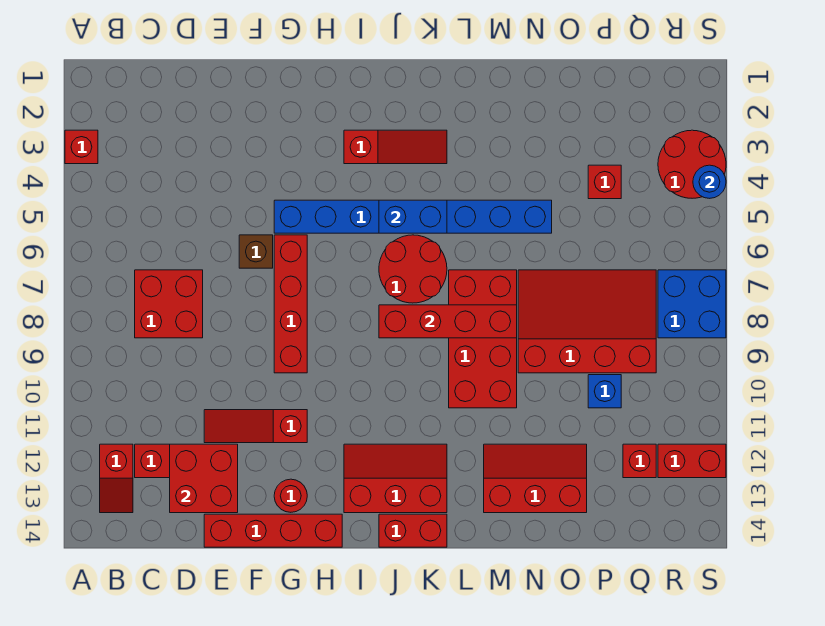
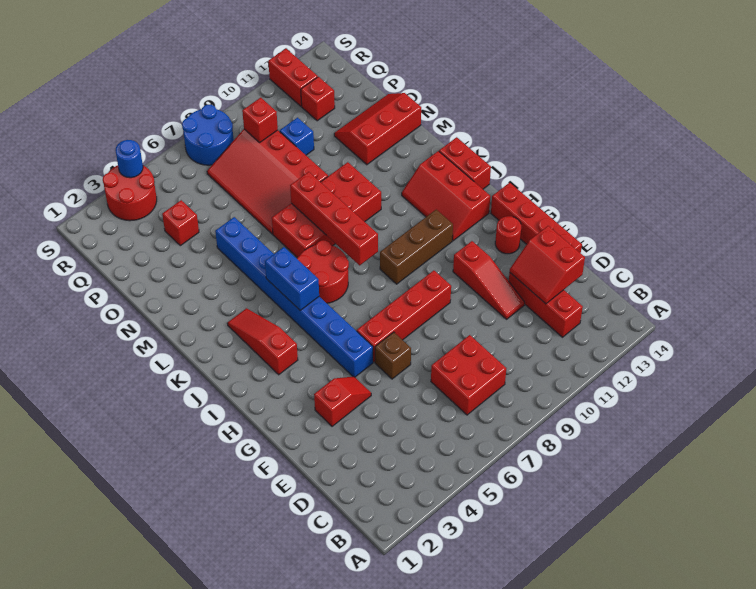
red brick A3 level 1 -> red brick Q9 level 2
red slope B12:B13 level 1 top 12 -> red slope F3:F4 level 1 top 3
red brick D12:E13 level 2 -> red slope D12:E13 level 2 top 13
none -> brown brick I9:I11 level 1
red slope M12:O13 level 1 top 13 -> red slope N12:O14 level 1 top N
blue brick R7:S8 level 1 -> blue round brick R7:S8 level 1

